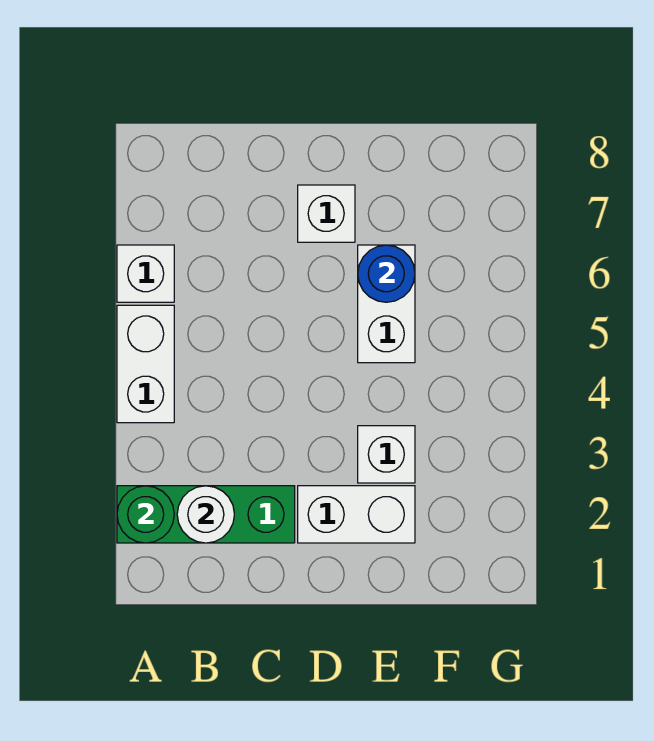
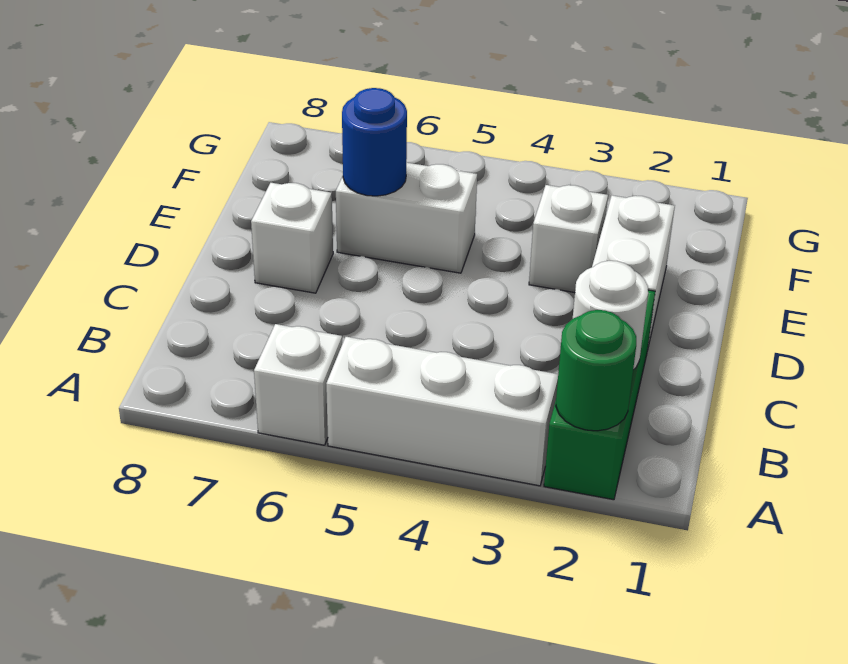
white brick A4:A5 level 1 -> white brick A3:A5 level 1

